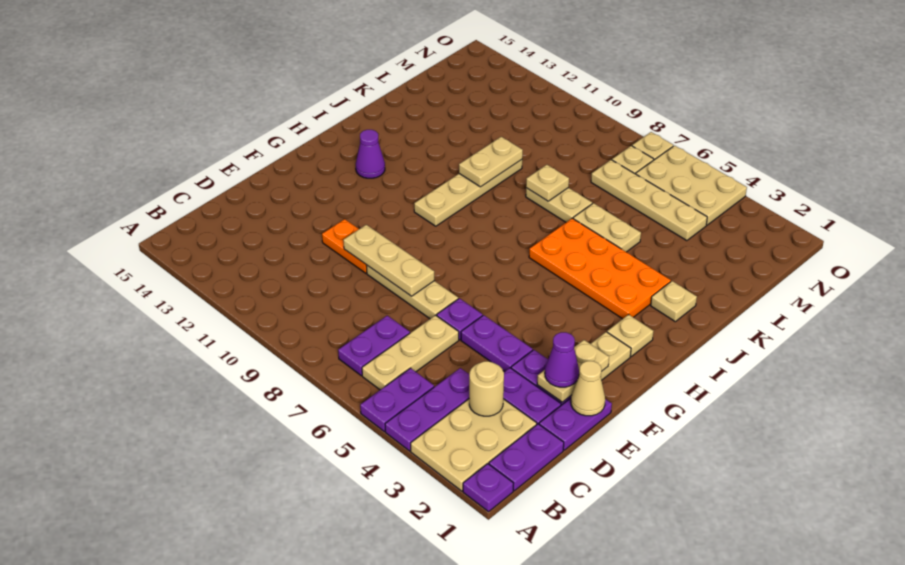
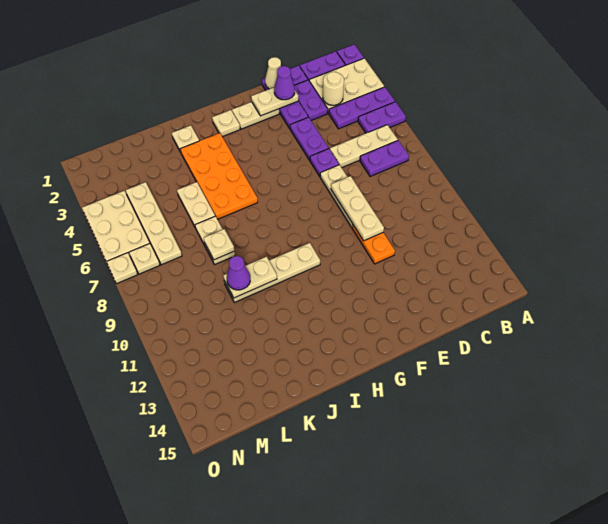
purple cone H13 level 1 -> purple cone K10 level 3

